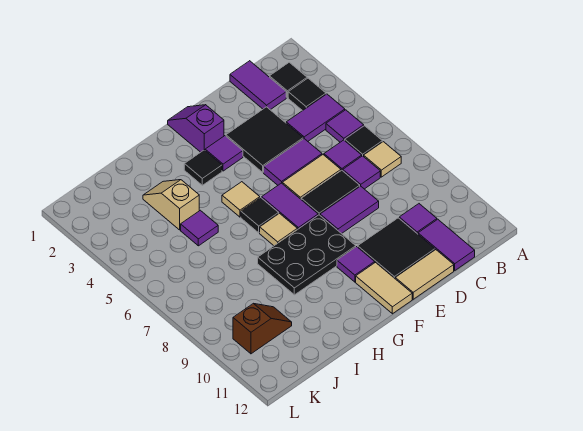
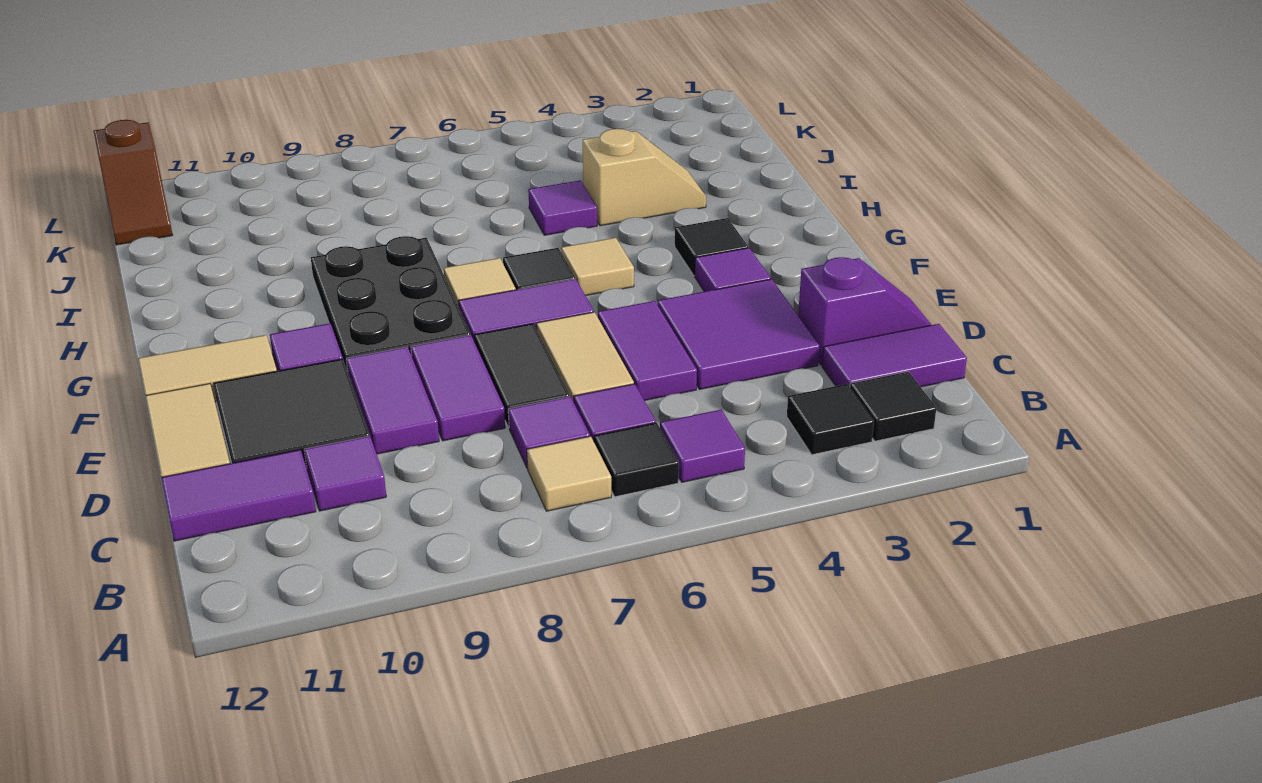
purple tile B4:C4 level 1 -> purple tile D9:E9 level 1
black tile D3:E4 level 1 -> purple tile D3:E4 level 1
purple slope F1:F2 level 1 top 2 -> purple slope D1:D2 level 1 top 2
brown slope J10:K10 level 1 top K -> brown slope K12:L12 level 1 top L

